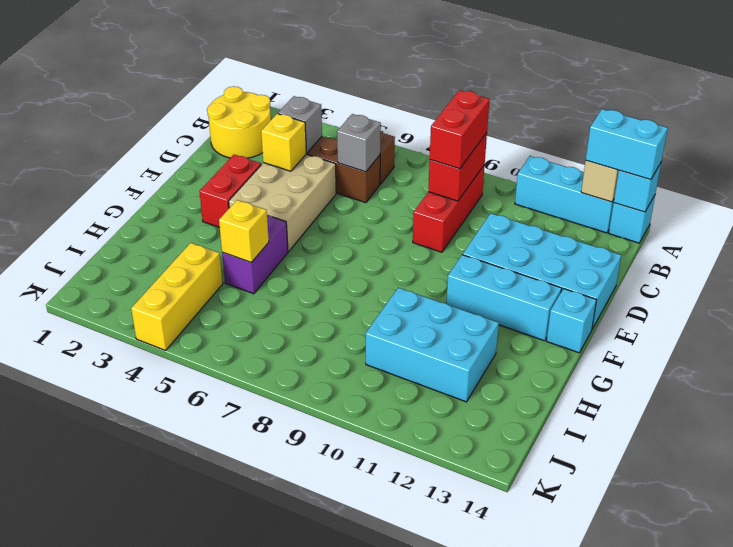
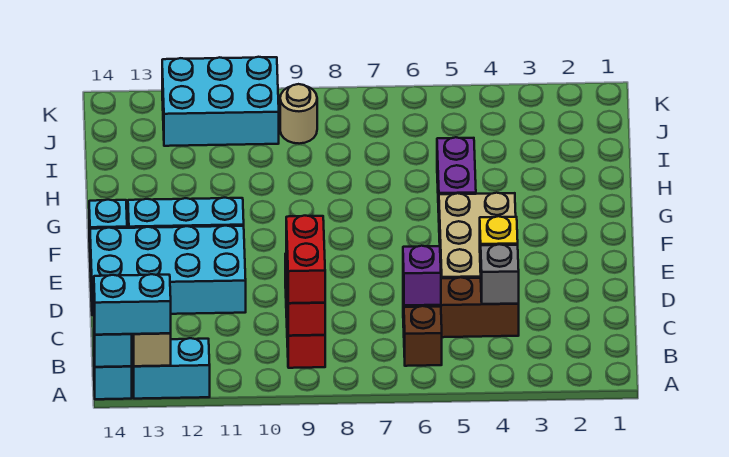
cyan brick A11:A13 level 1 -> cyan brick A12:A13 level 1
yellow round brick B1:C2 level 1 -> none
grey brick C6 level 2 -> purple brick C6 level 2
red brick E3:F3 level 1 -> none
yellow brick H5 level 2 -> none
cyan brick H10:I12 level 1 -> cyan brick J10:K12 level 1
yellow brick I4:K4 level 1 -> none
none -> tan round brick J9 level 1

